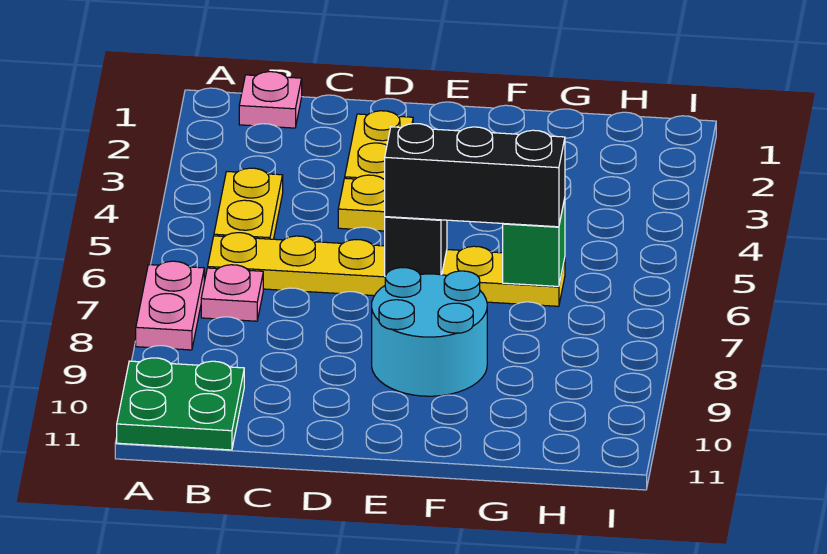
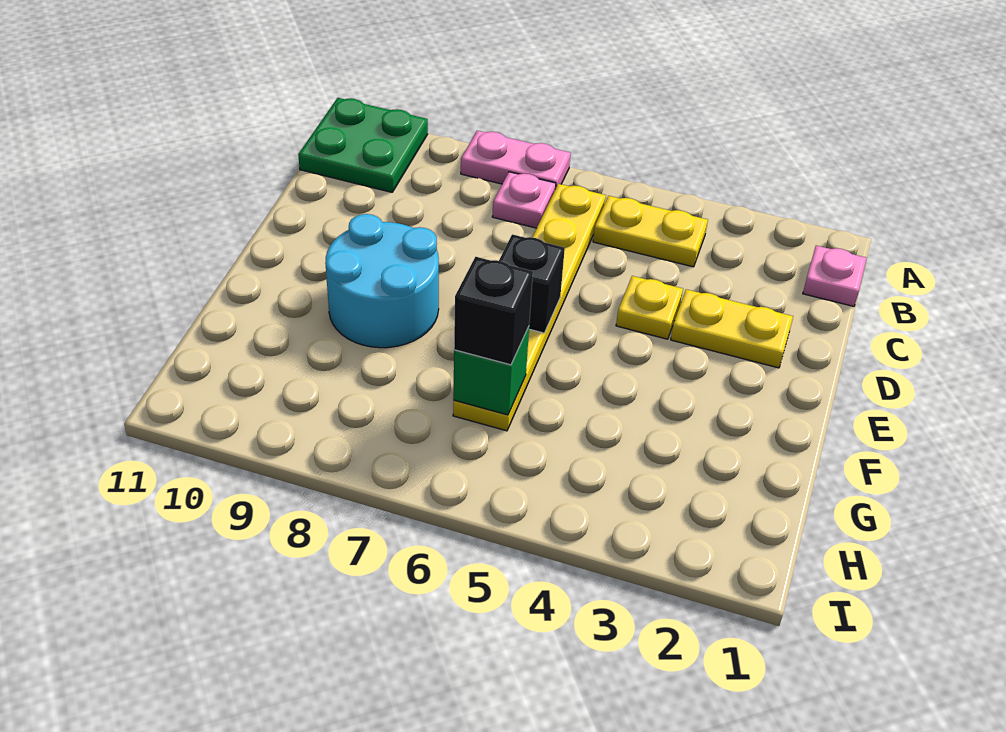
black brick E6:G6 level 3 -> black brick G6 level 3

